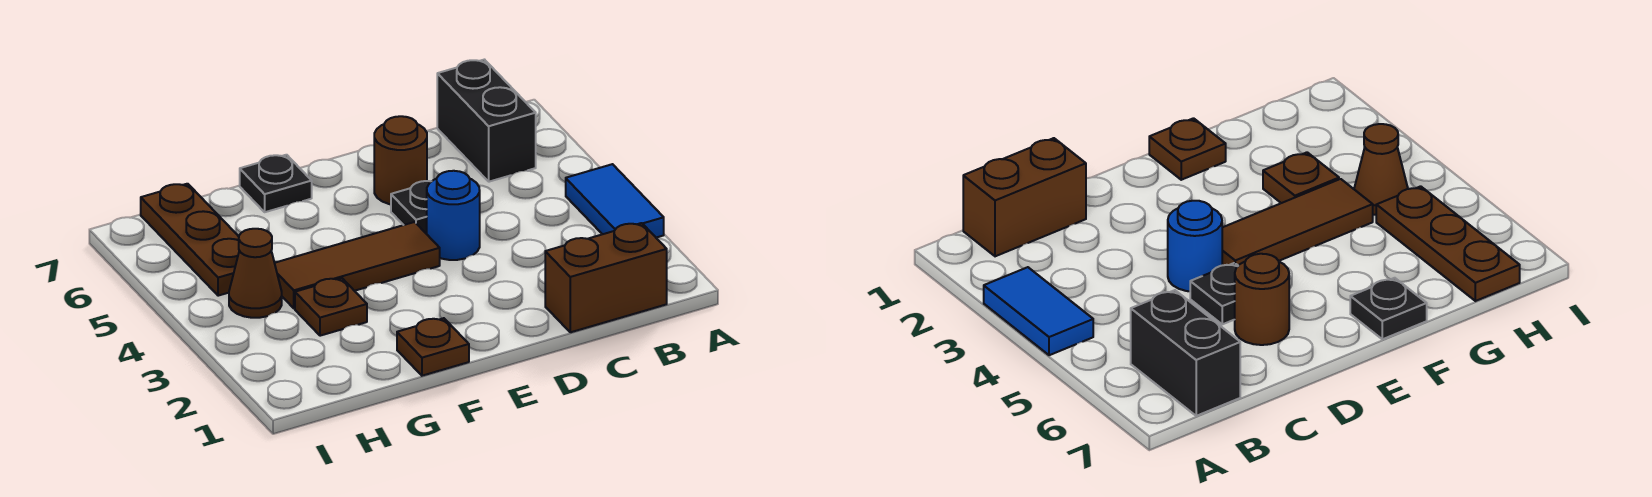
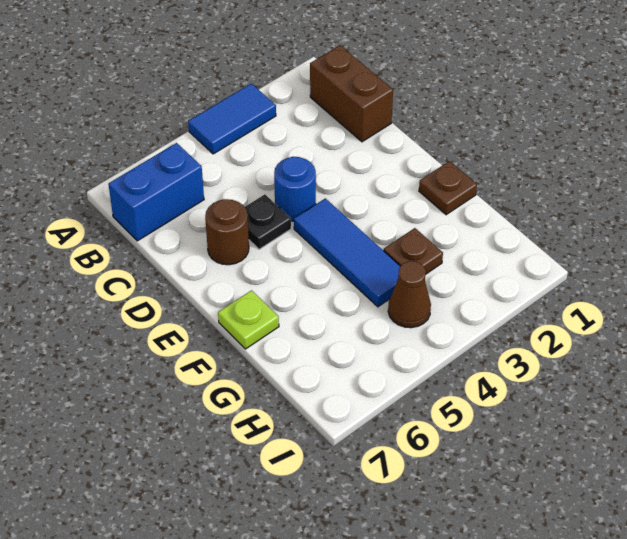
black brick B6:B7 level 1 -> blue brick B6:B7 level 1
brown tile E4:G4 level 1 -> blue tile E4:G4 level 1
black plate F7 level 1 -> lime plate F7 level 1
brown plate H5:H7 level 1 -> none

